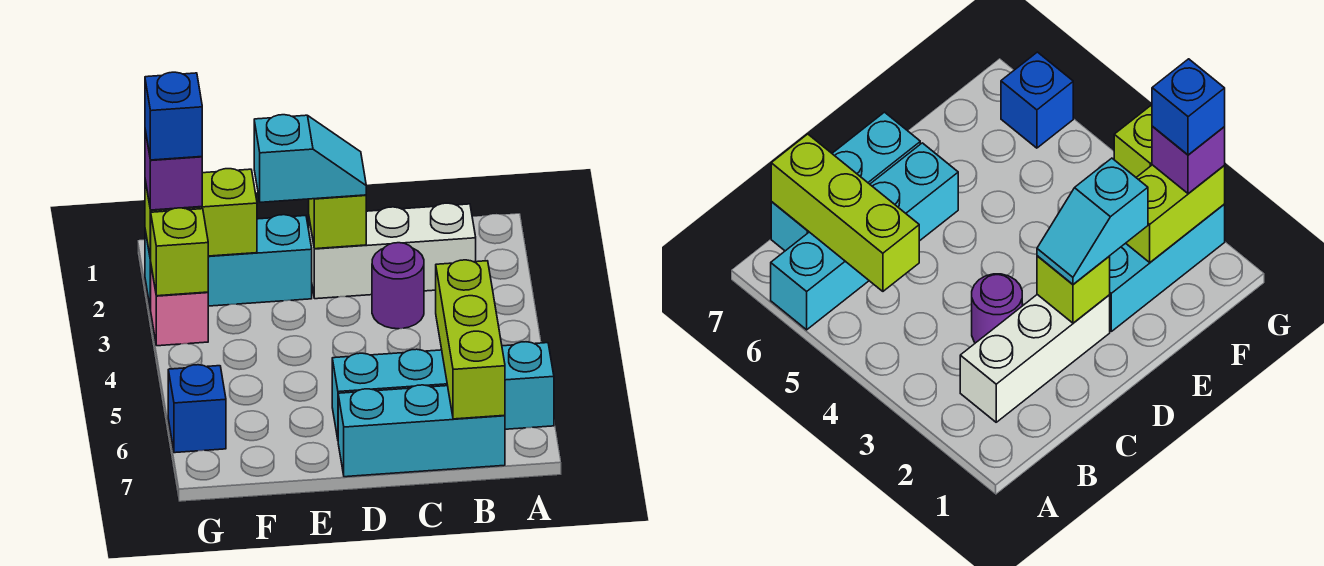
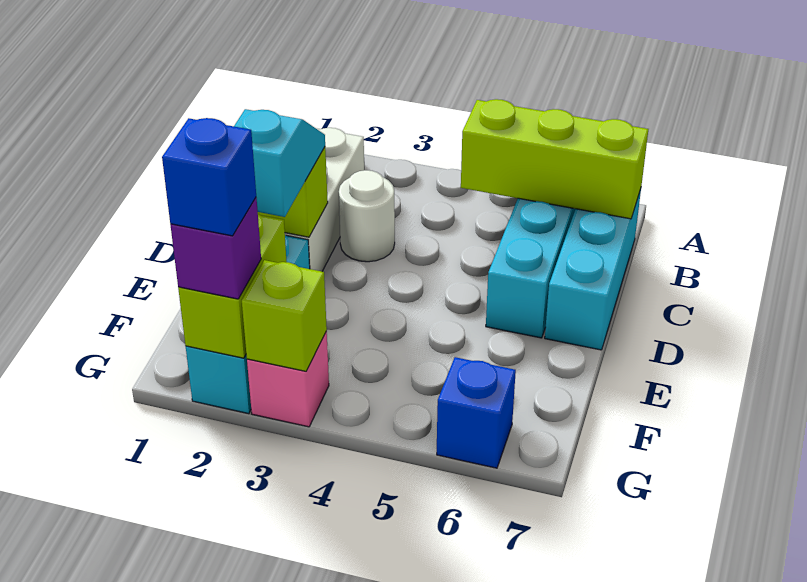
purple round brick C3 level 1 -> white round brick C3 level 1

